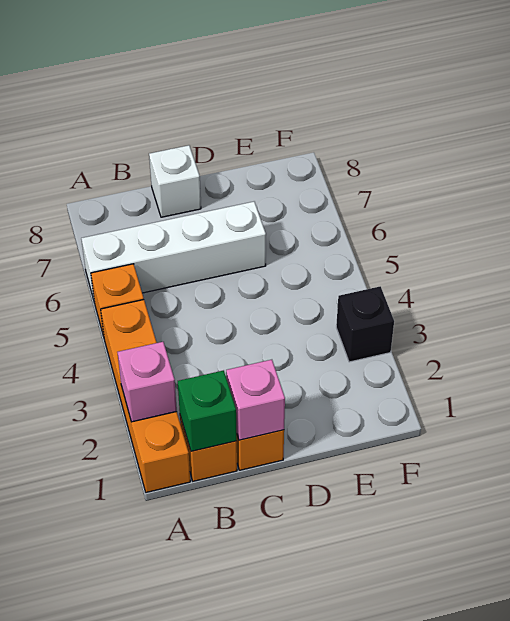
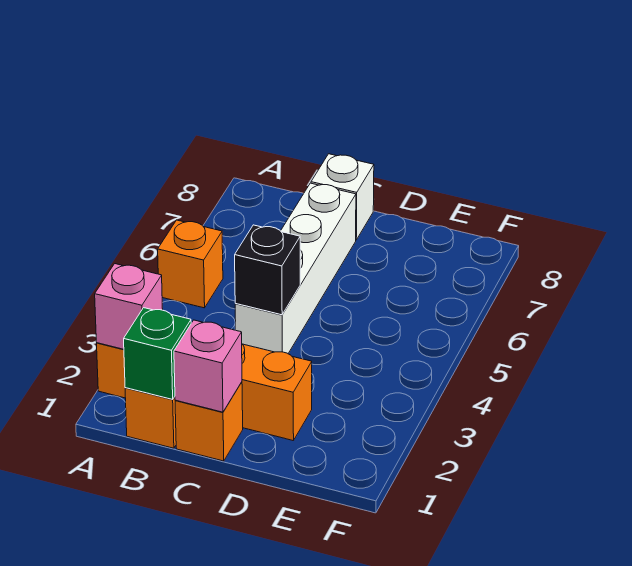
orange brick A1:A4 level 1 -> orange brick A2:D2 level 1
white brick A6:D6 level 1 -> white brick C4:C7 level 1
black brick F3 level 1 -> black brick C4 level 2

